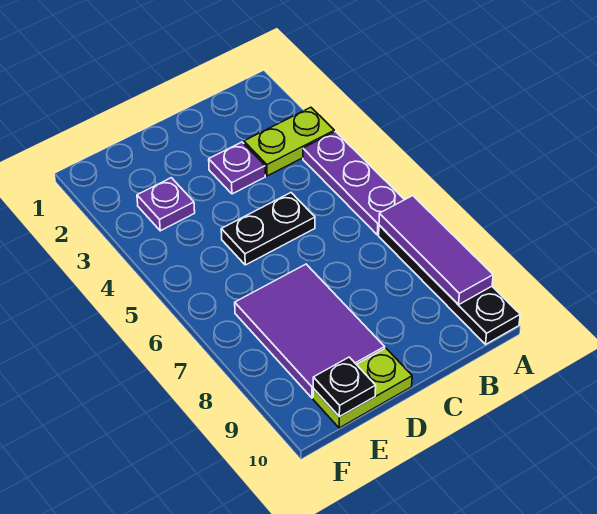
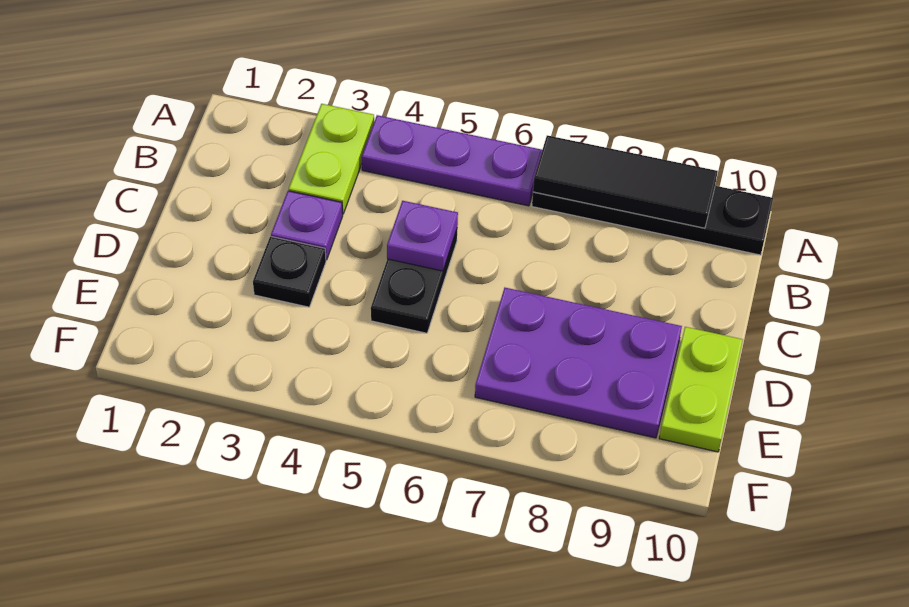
purple tile A7:A9 level 2 -> black tile A7:A9 level 2
purple tile D7:E9 level 1 -> purple plate D7:E9 level 1
purple plate E3 level 1 -> purple plate C5 level 2
black plate E10 level 2 -> black plate D3 level 1

